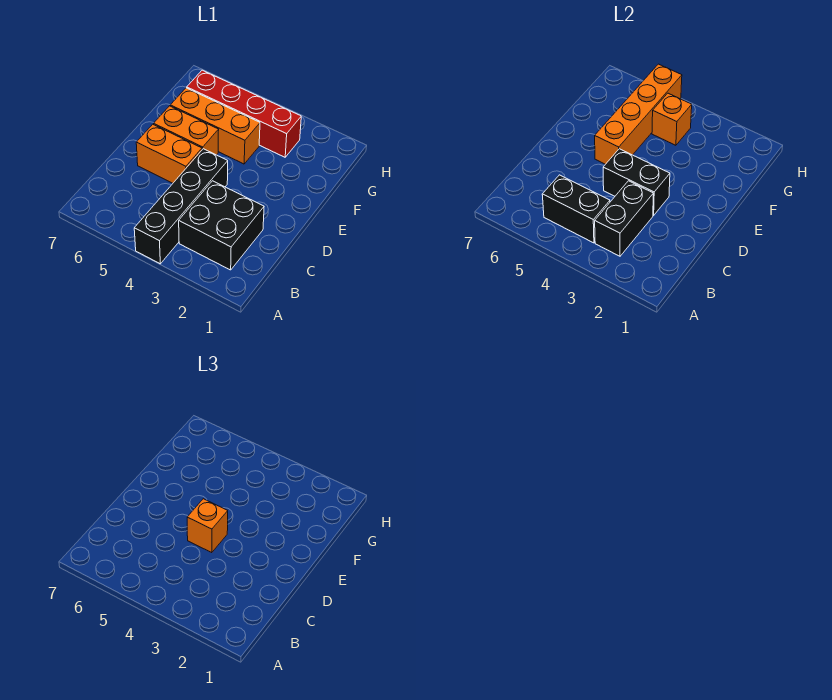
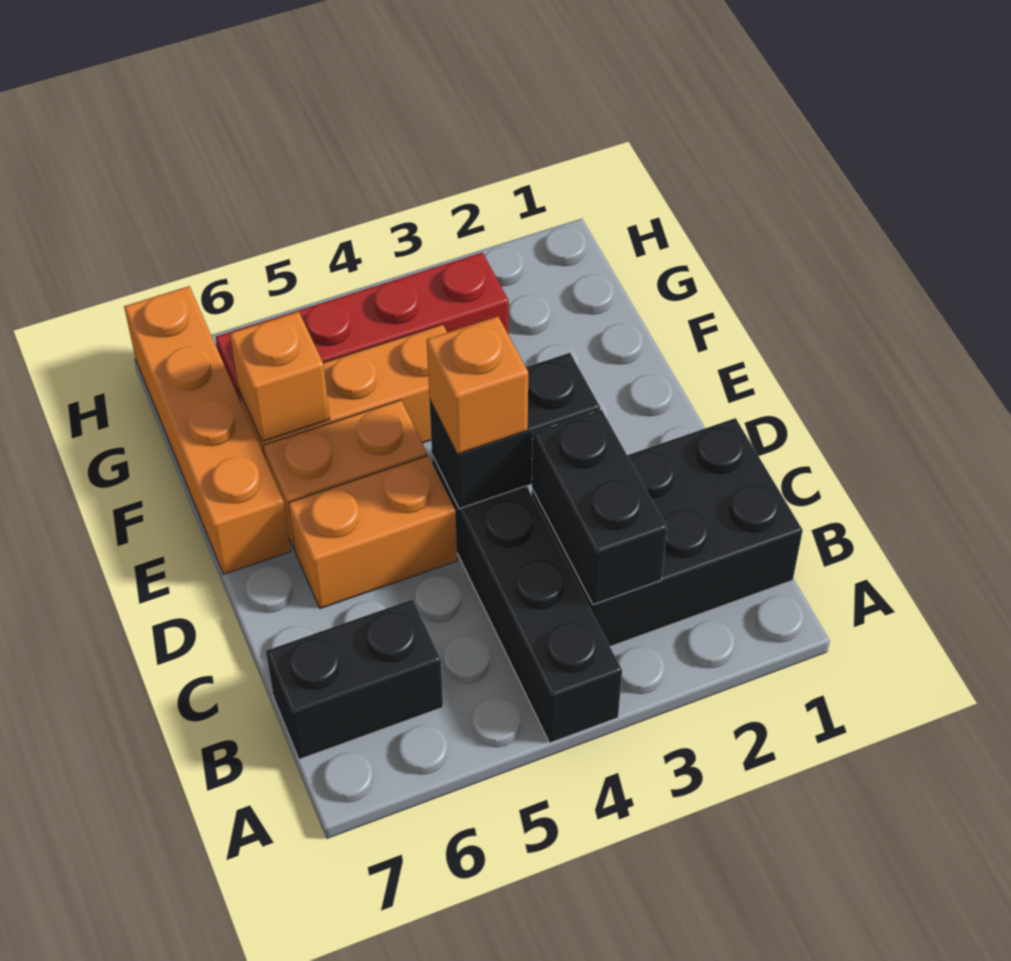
black brick B2:C3 level 1 -> black brick B1:C3 level 1
black brick B4:B5 level 2 -> black brick B6:B7 level 1
orange brick E5:H5 level 2 -> orange brick E7:H7 level 1
orange brick G4 level 2 -> orange brick F6 level 2

